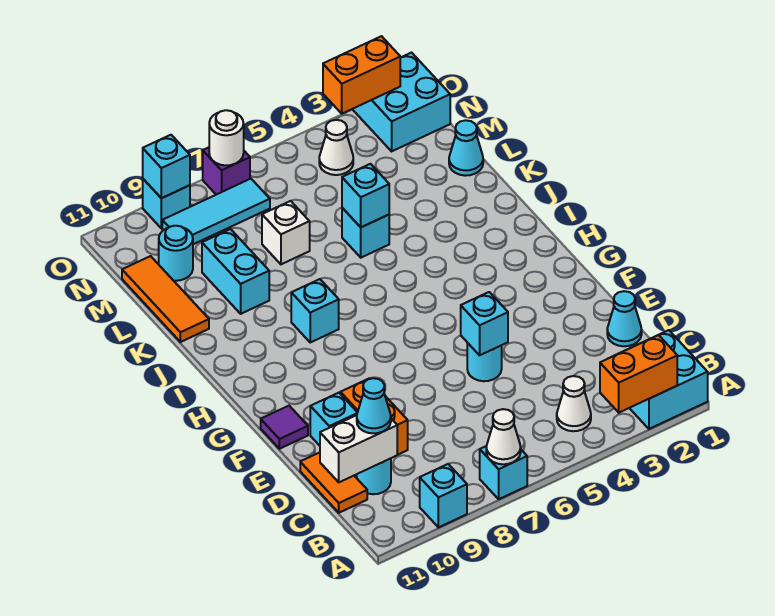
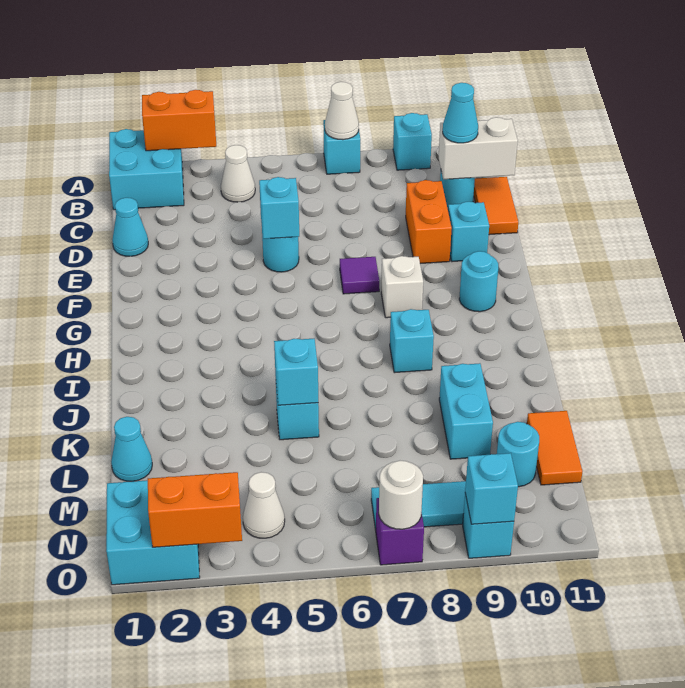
purple tile F11 level 1 -> purple tile F7 level 1
none -> cyan round brick G10 level 1
orange tile K11:M11 level 1 -> orange tile L11:M11 level 1
white brick L7 level 1 -> white brick G8 level 1

